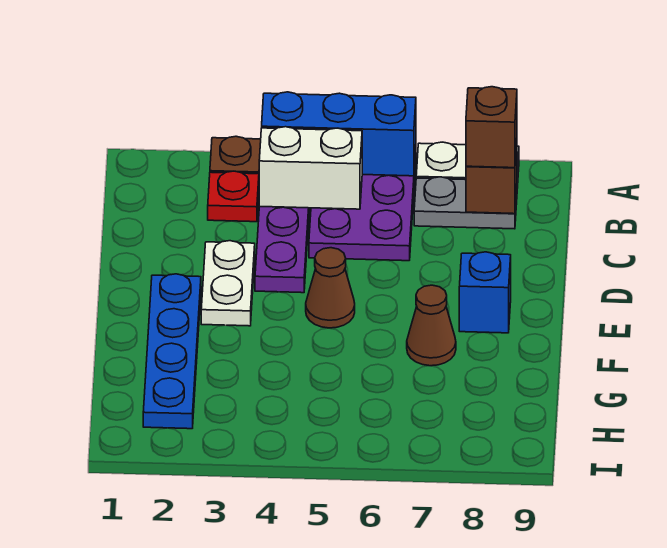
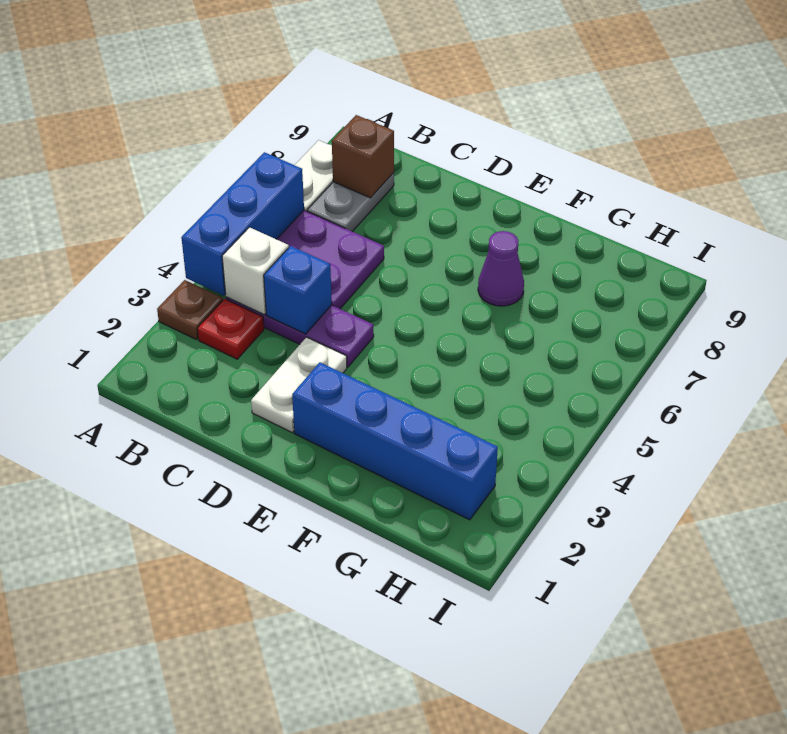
white brick B4:B5 level 2 -> white brick B4 level 2
brown brick B8 level 3 -> none
white plate D3:E3 level 1 -> white plate D2:D3 level 1
blue plate E2:H2 level 1 -> blue brick E2:H2 level 1
brown cone E5 level 1 -> none
blue brick E8 level 1 -> blue brick C4 level 2
brown cone F7 level 1 -> purple cone F7 level 1

